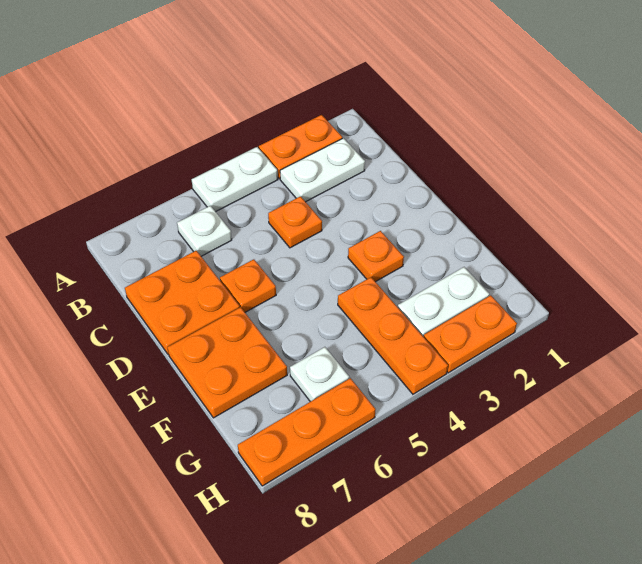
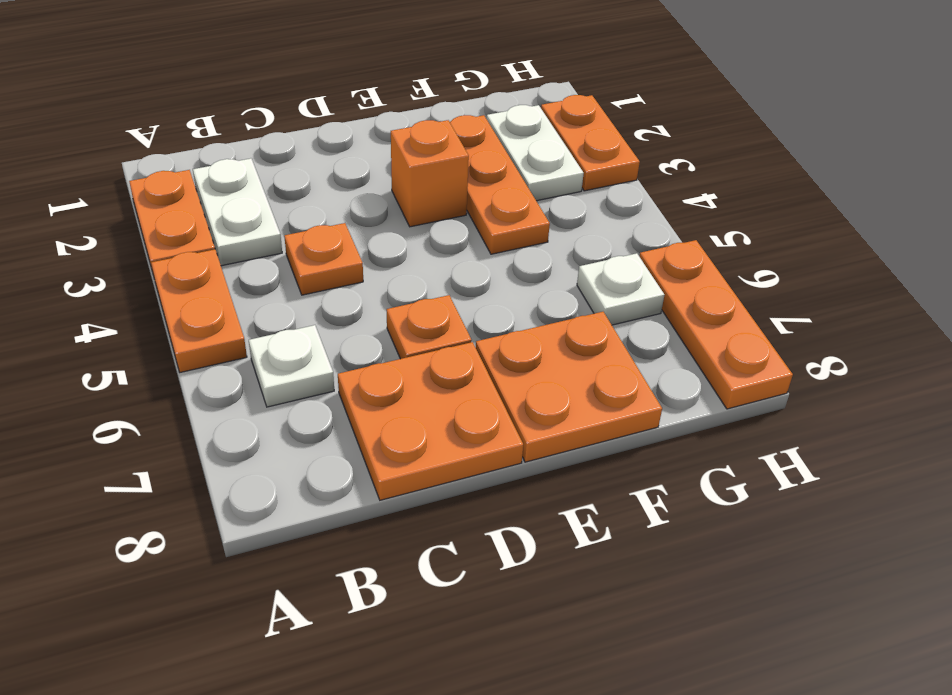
white plate A4:A5 level 1 -> orange plate A4:A5 level 1
orange plate E3 level 1 -> orange brick E3 level 1
orange plate F4:H4 level 1 -> orange plate F2:F4 level 1

